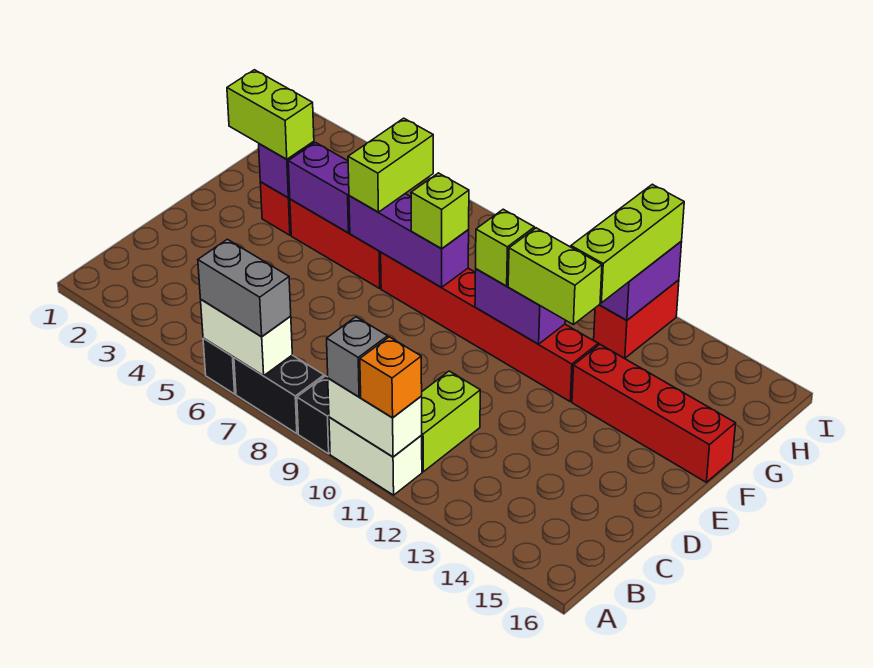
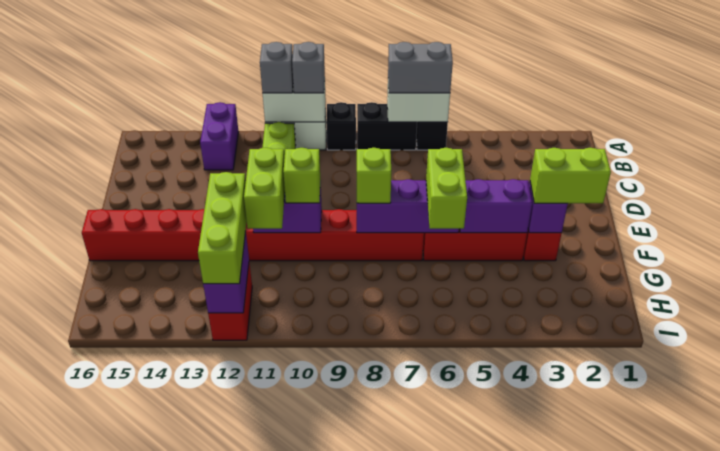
orange brick A11 level 3 -> grey brick A11 level 3
none -> purple brick A13:B13 level 1
lime brick F11:F12 level 3 -> lime brick F11:G11 level 3

